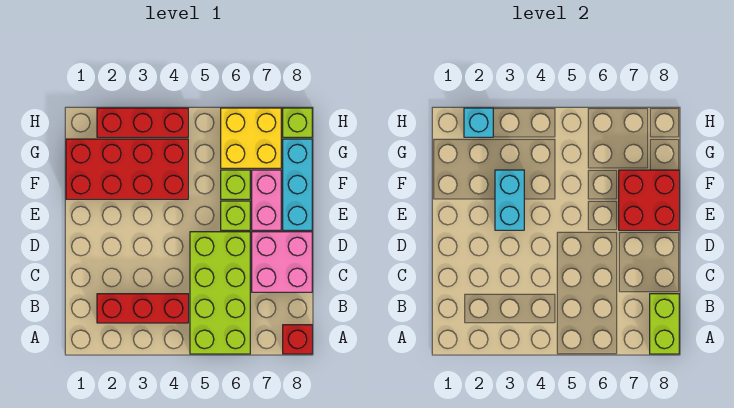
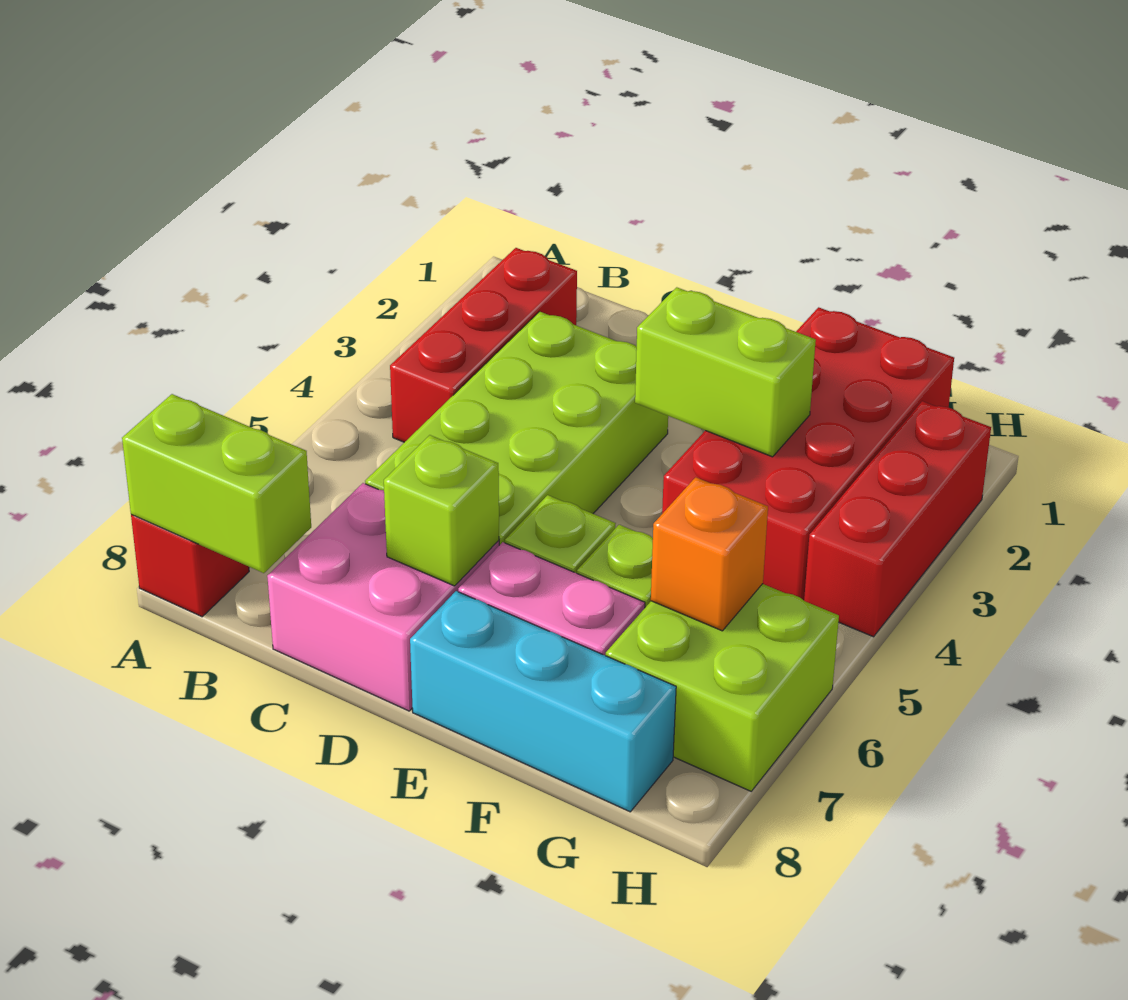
lime brick A5:D6 level 1 -> lime brick C3:D6 level 1
cyan brick E3:F3 level 2 -> lime brick E3:F3 level 2
red brick E7:F8 level 2 -> none
yellow brick G6:H7 level 1 -> lime brick G6:H7 level 1
none -> orange brick G6 level 2
cyan brick H2 level 2 -> none
lime brick H8 level 1 -> lime brick D7 level 2

